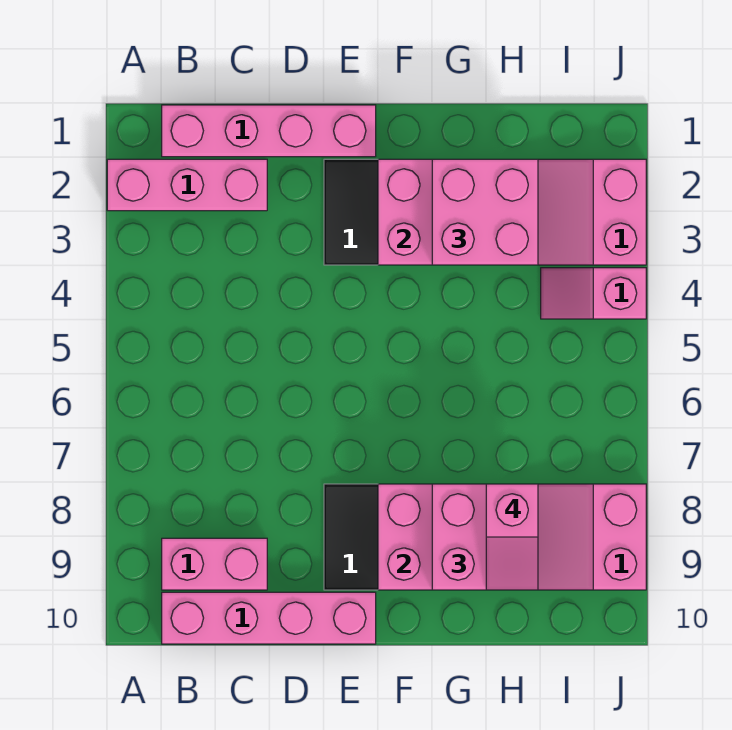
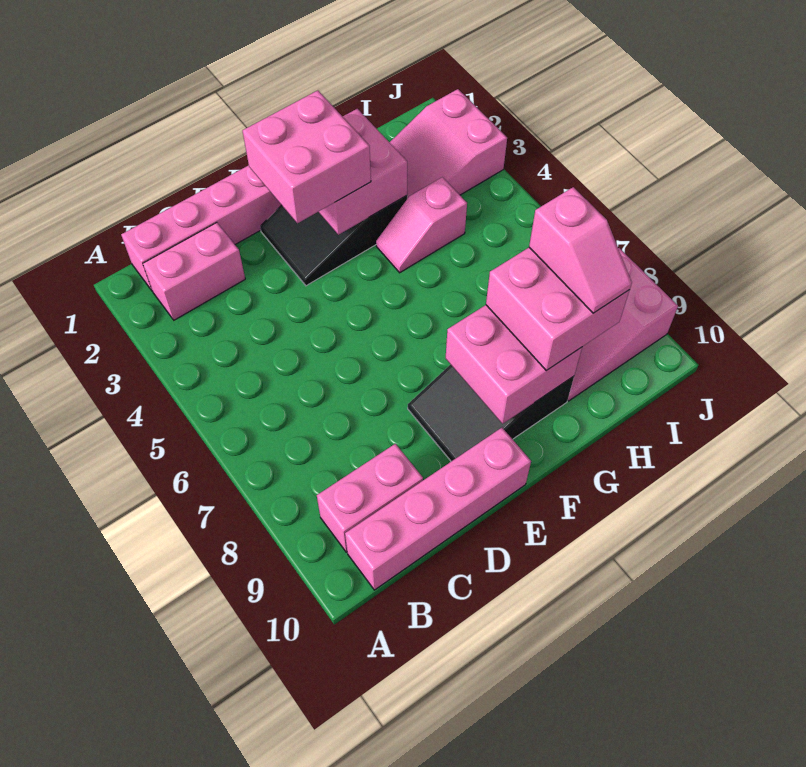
pink brick A2:C2 level 1 -> pink brick B2:C2 level 1
pink brick G2:H3 level 3 -> pink brick E2:F3 level 3
pink slope I4:J4 level 1 top J -> pink slope G4:H4 level 1 top H

